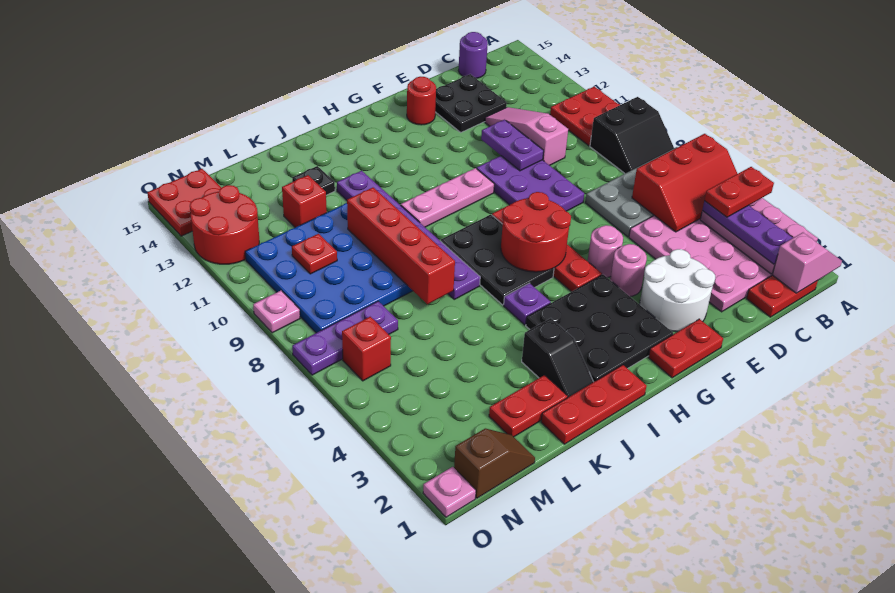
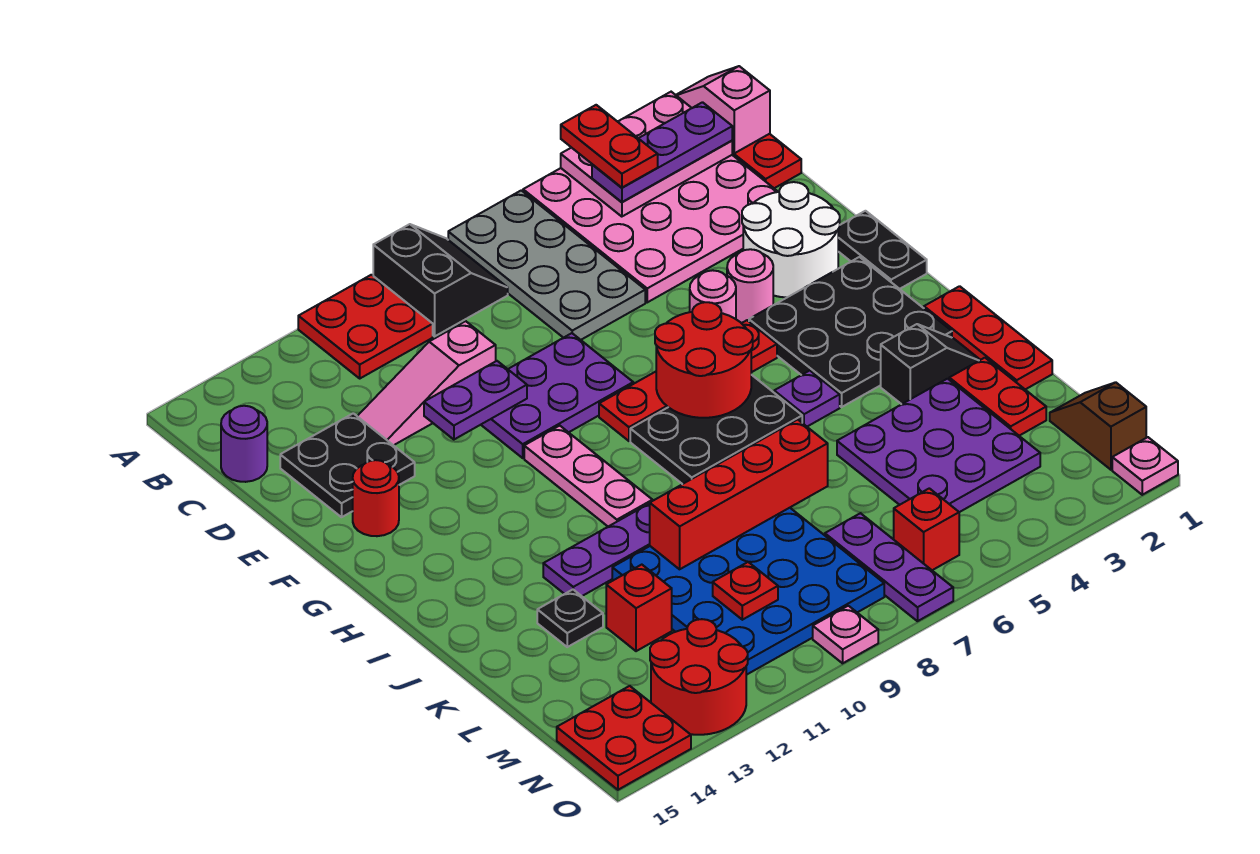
red slope A5:C6 level 2 top 6 -> none
red plate F1:G1 level 1 -> black plate F1:G1 level 1
none -> purple plate K3:M5 level 1

